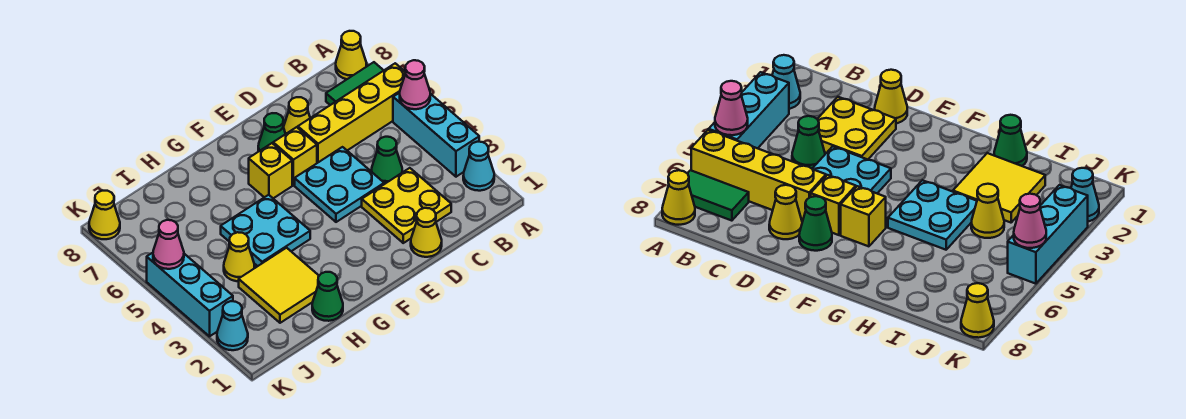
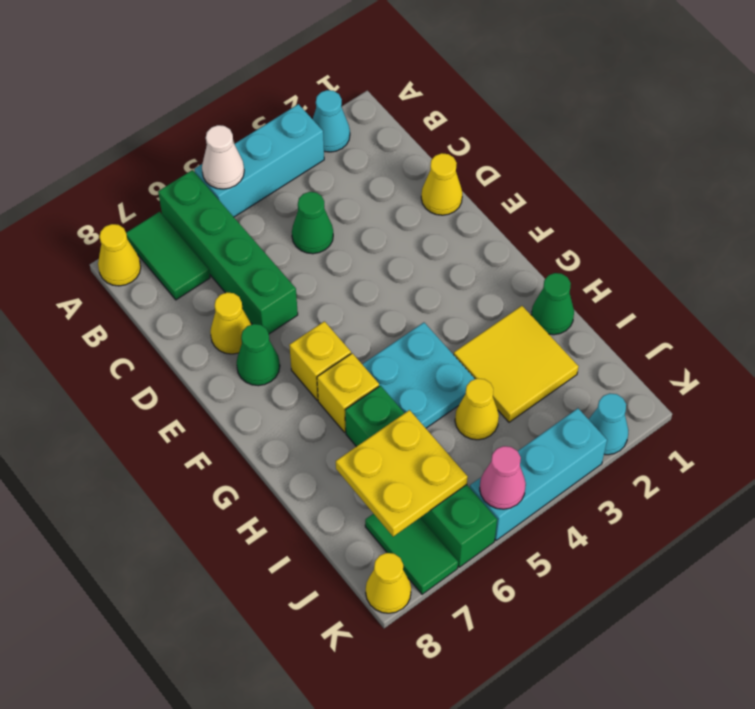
pink cone A5 level 2 -> white cone A5 level 2
yellow brick A6:D6 level 1 -> green brick A6:D6 level 1
yellow plate C2:D3 level 1 -> yellow plate I6:J7 level 2
cyan plate D4:E5 level 1 -> none
yellow brick E6 level 1 -> yellow brick G6 level 1
none -> green brick H6:K6 level 1
none -> green tile J7:K7 level 1

